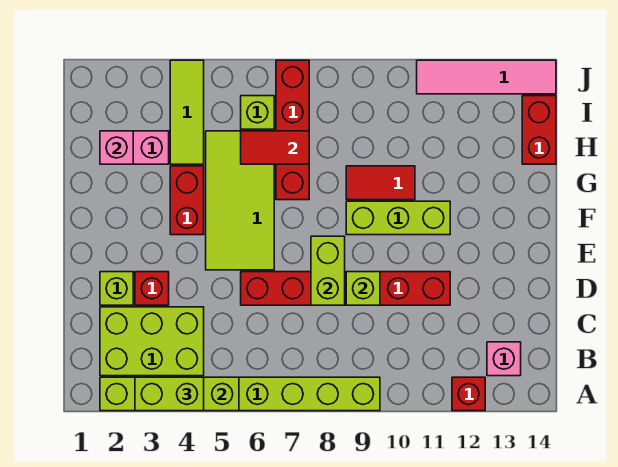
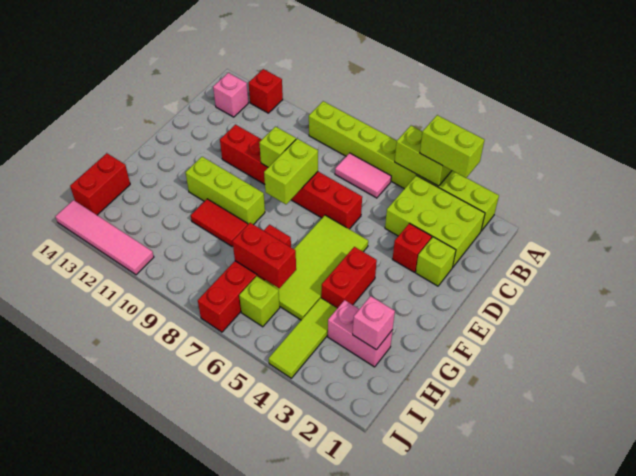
none -> pink tile B6:B7 level 1
red tile H6:H7 level 2 -> red brick H6:H7 level 2

